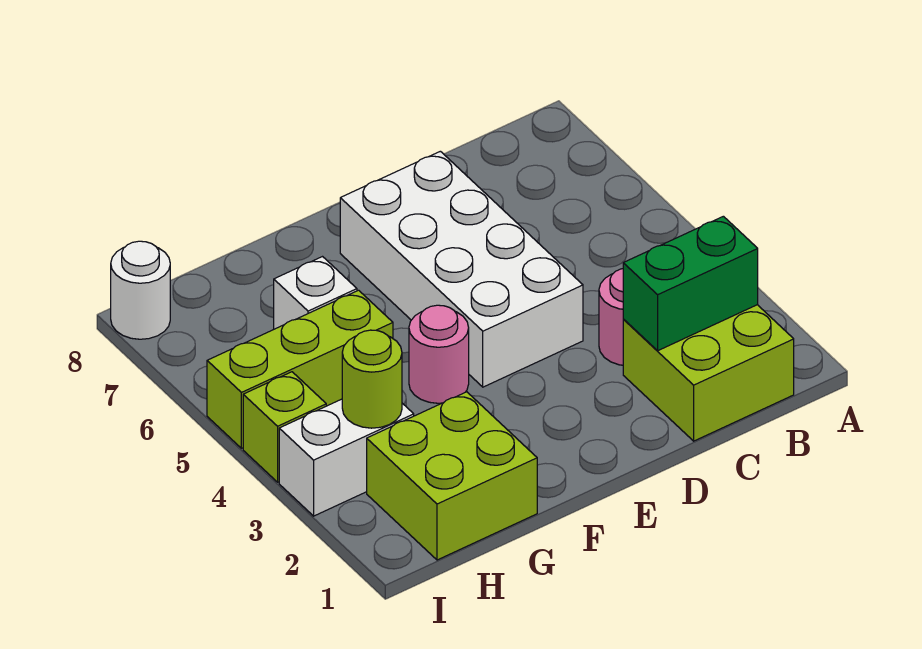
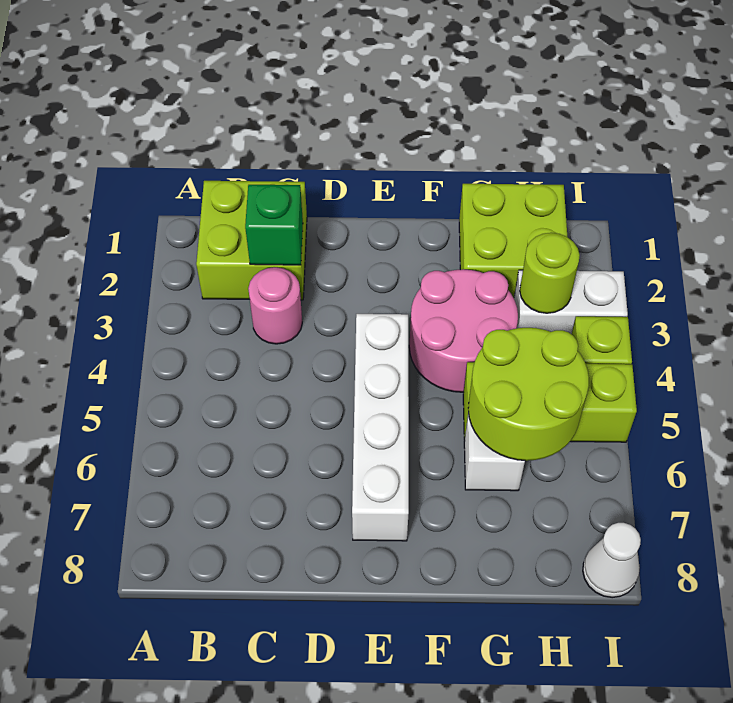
green brick B2:C2 level 2 -> green brick C2 level 2
white brick D4:E7 level 1 -> white brick E4:E7 level 1
pink round brick F4 level 1 -> pink round brick F3:G4 level 1
none -> lime round brick G5:H6 level 2
white round brick I8 level 1 -> white cone I8 level 1

